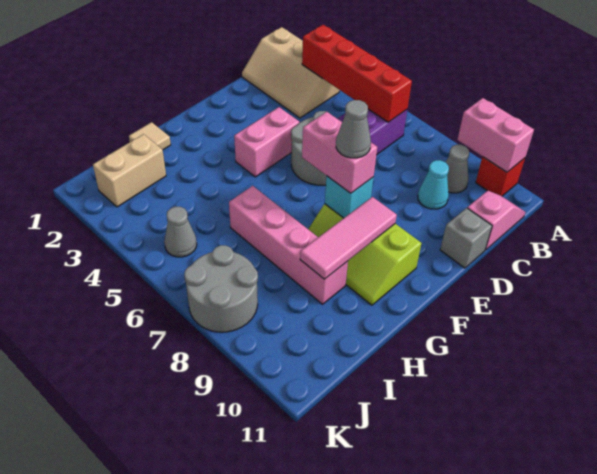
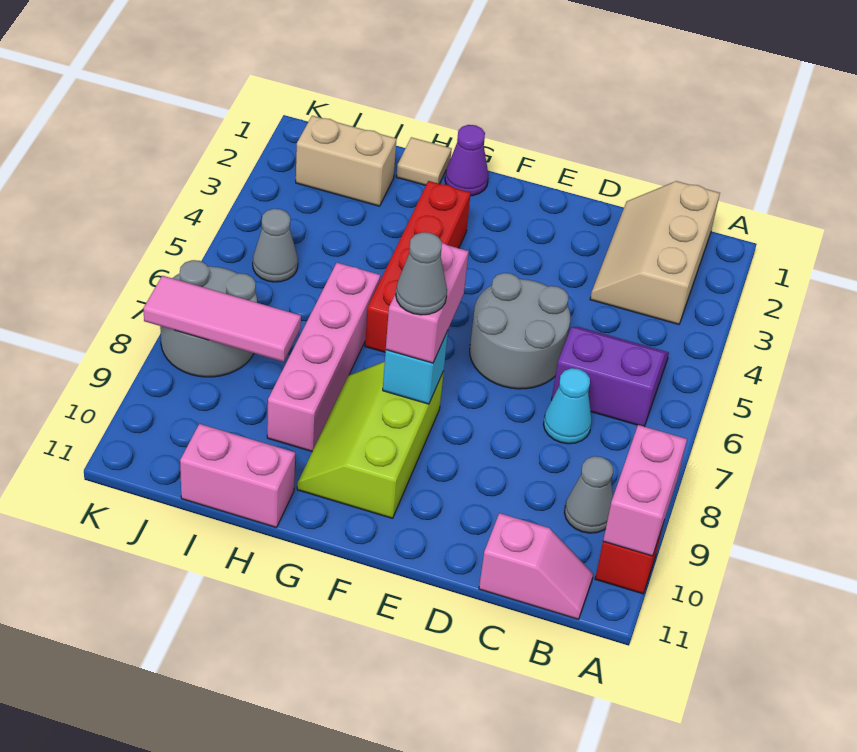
red brick B3:B6 level 2 -> red brick G3:G6 level 1
cyan cone C9 level 1 -> cyan cone C7 level 1
grey brick D11 level 1 -> none
pink brick E4:F4 level 1 -> pink brick H11:I11 level 1
pink tile F9:H9 level 2 -> pink tile I8:K8 level 2
none -> purple cone G1 level 1

